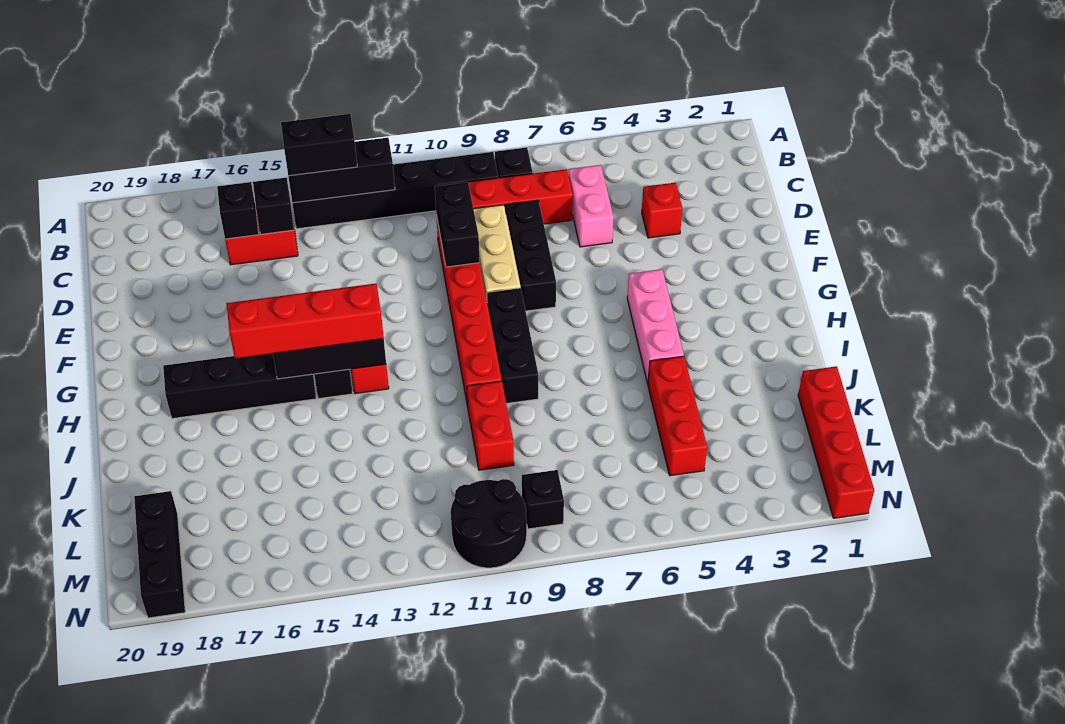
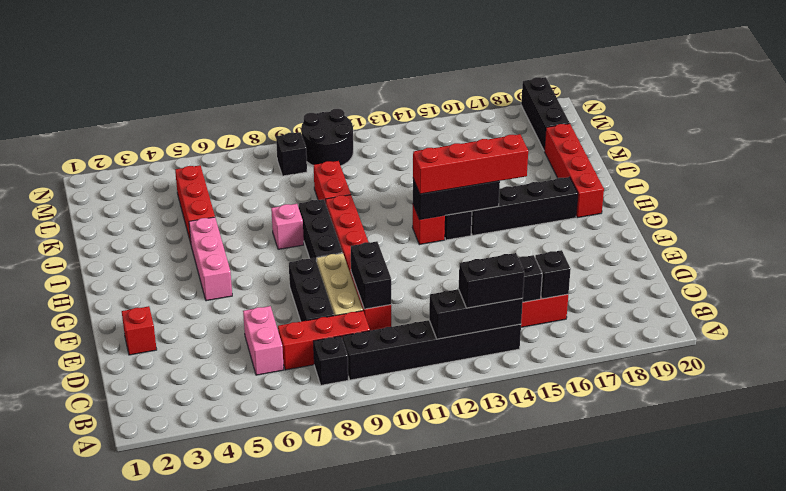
red brick D4 level 1 -> red brick E2 level 1
none -> pink brick I8 level 1
red brick K1:N1 level 1 -> red brick H19:K19 level 1

